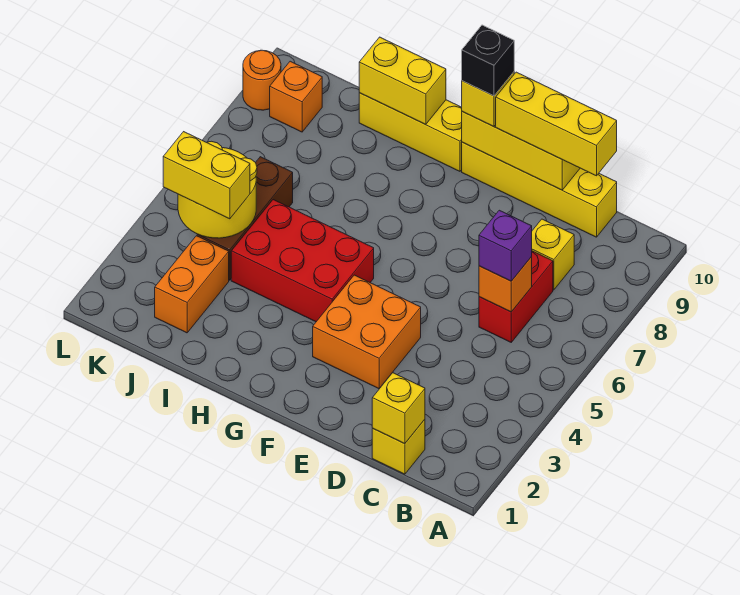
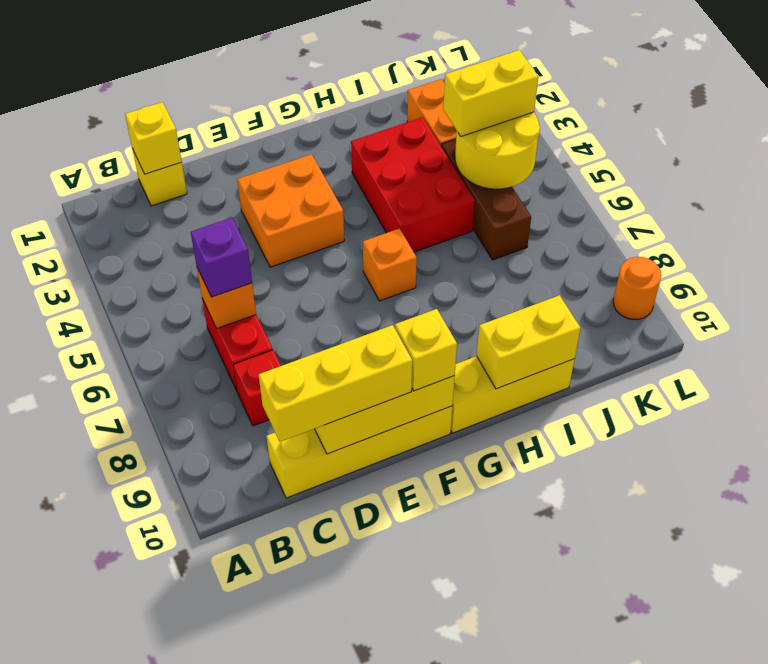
yellow brick C8 level 1 -> red brick C8 level 1
black brick F10 level 4 -> none
red brick G4:I5 level 1 -> red brick H3:I5 level 1
orange brick K9 level 1 -> orange brick G6 level 1

